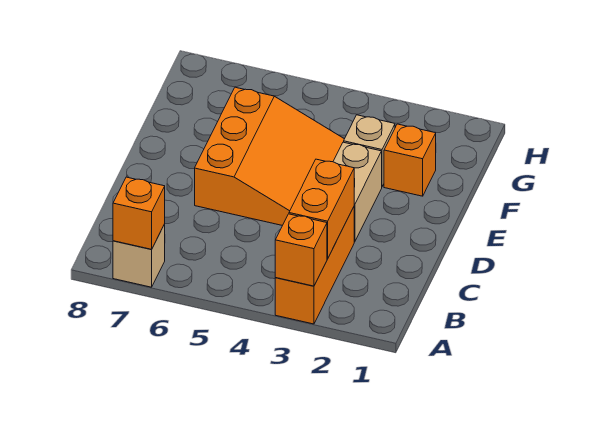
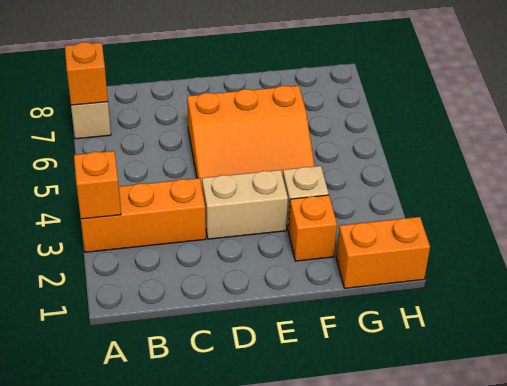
orange brick B3:C3 level 2 -> orange brick G1:H1 level 1

